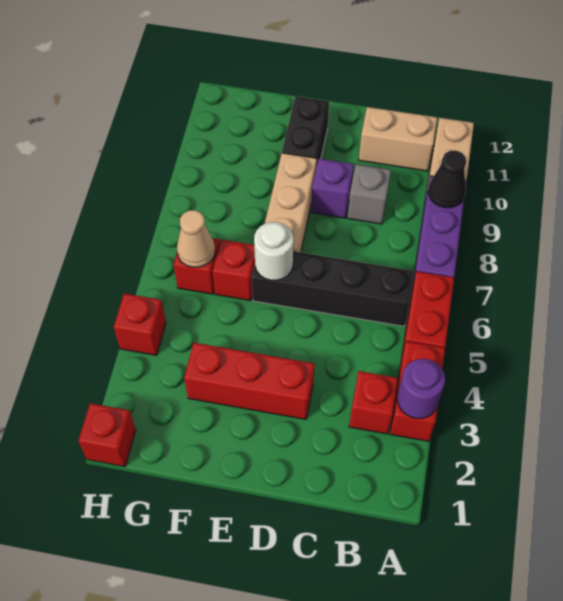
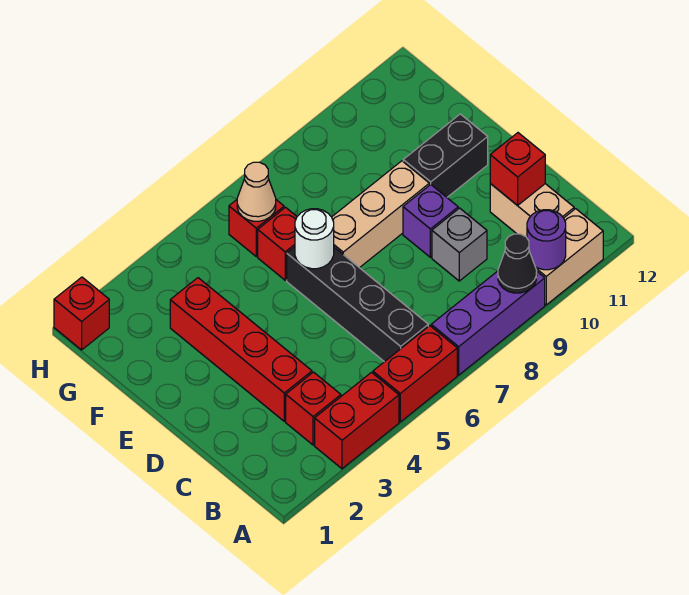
purple round brick A3 level 2 -> purple round brick A10 level 2
red brick D3:F3 level 1 -> red brick C3:F3 level 1
red brick H4 level 1 -> red brick C11 level 2

